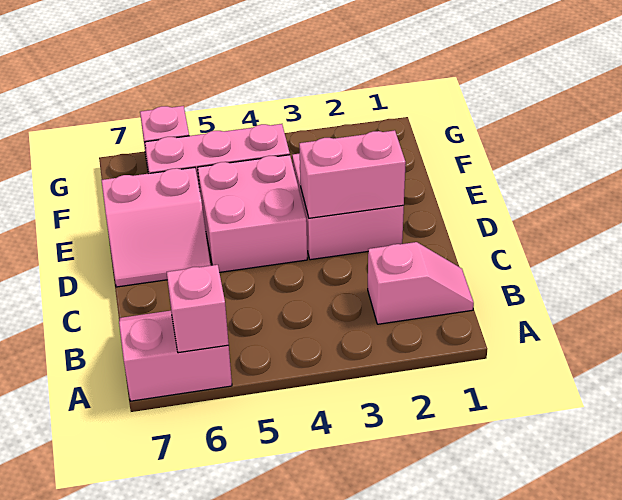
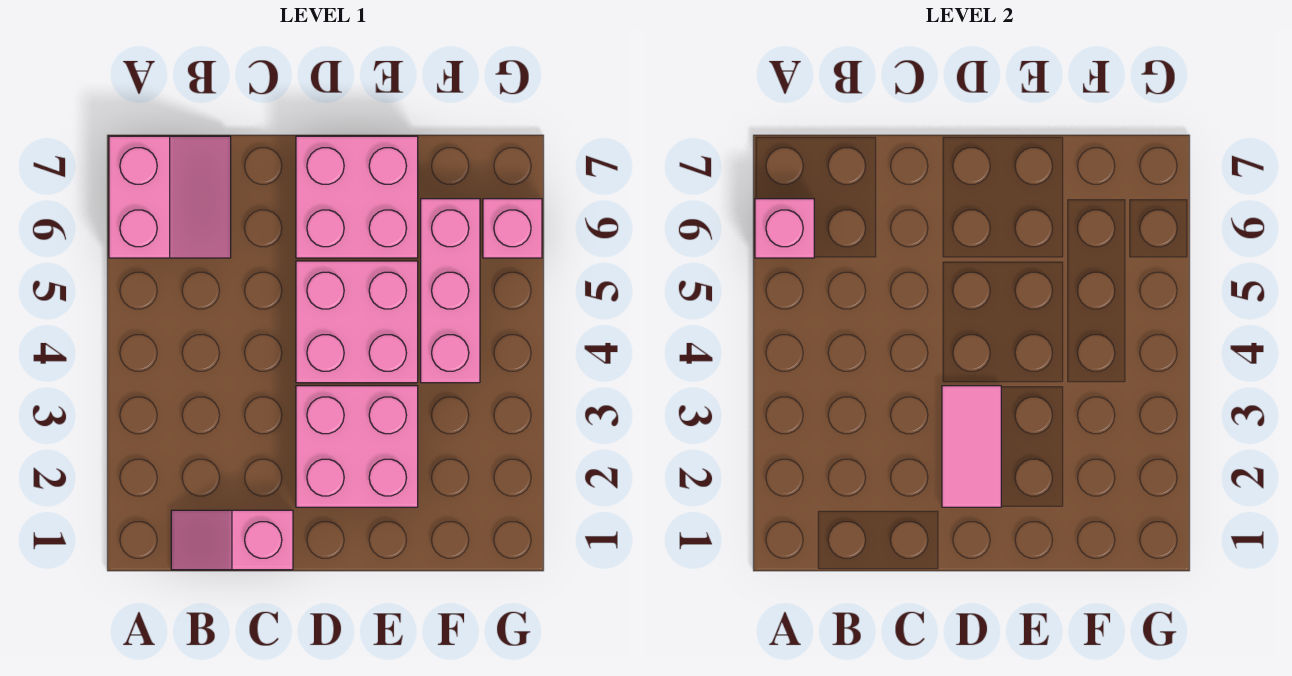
pink slope B1:B2 level 1 top 2 -> pink slope B1:C1 level 1 top C
pink brick D2:D3 level 2 -> pink tile D2:D3 level 2
pink slope D6:E7 level 1 top E -> pink brick D6:E7 level 1

